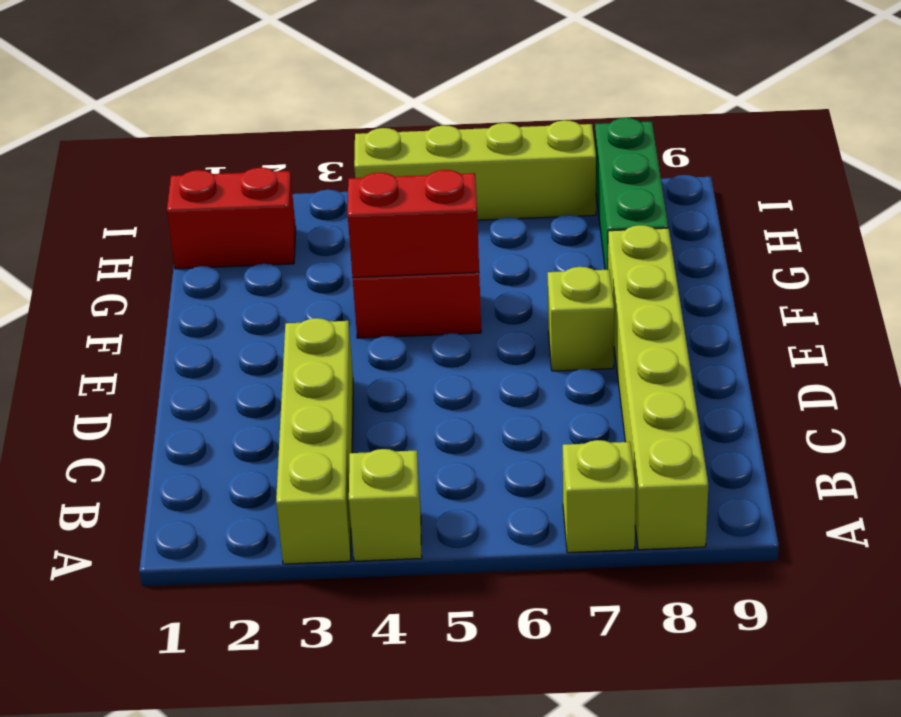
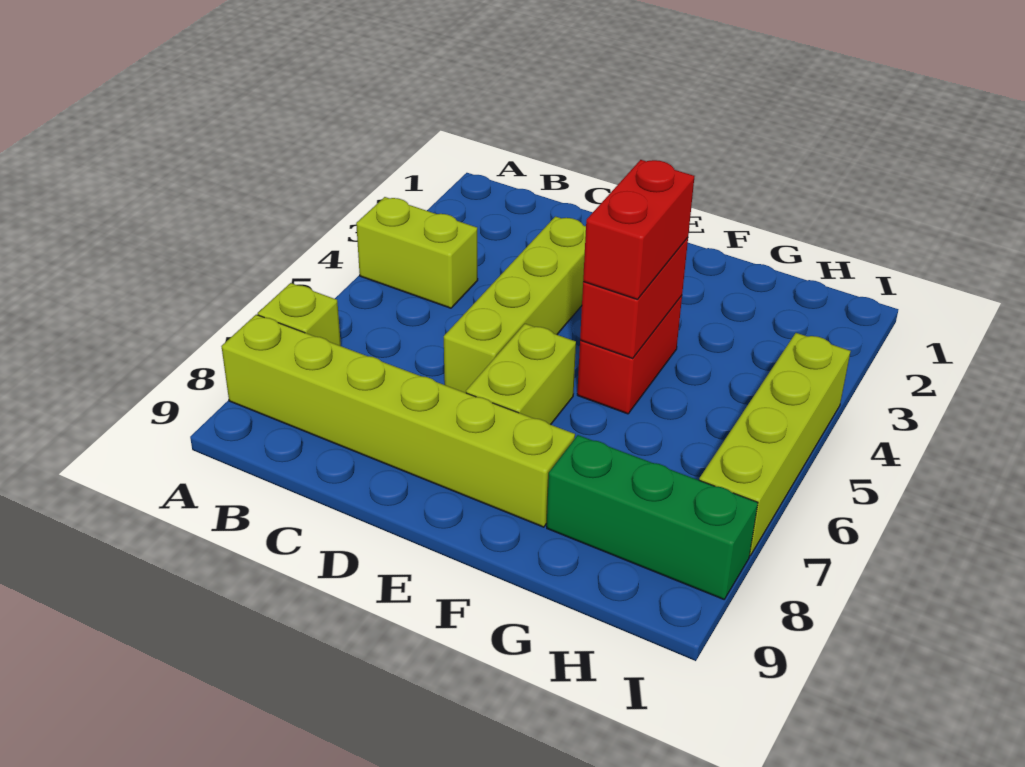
lime brick A3:D3 level 1 -> lime brick D3:D6 level 1
lime brick A4 level 1 -> lime brick A4:B4 level 1
lime brick E7 level 1 -> lime brick E6:E7 level 1
red brick H1:H2 level 1 -> red brick F4:F5 level 3

